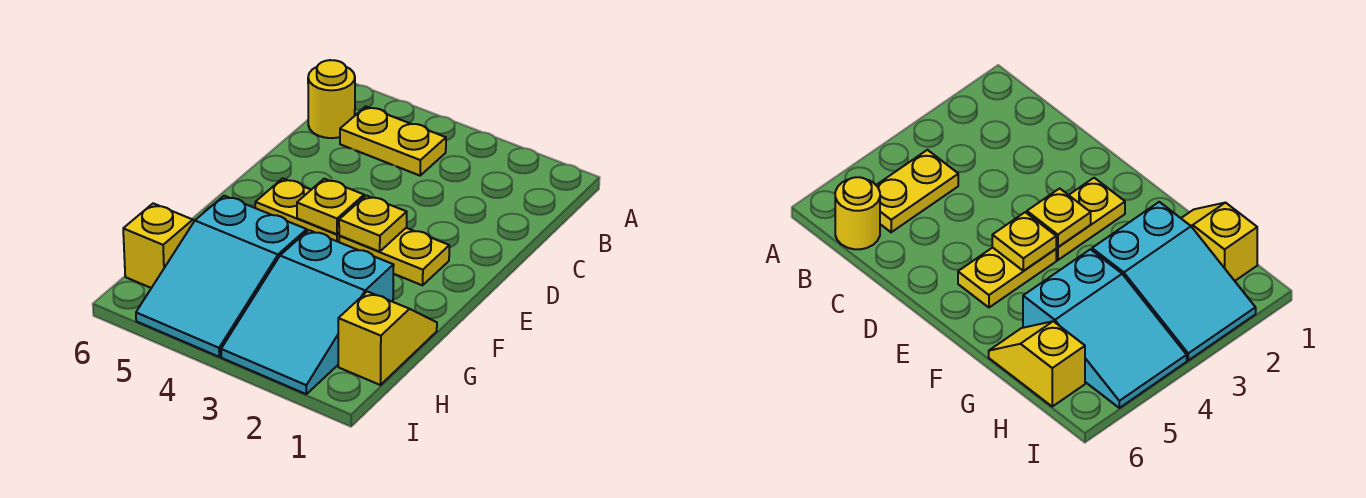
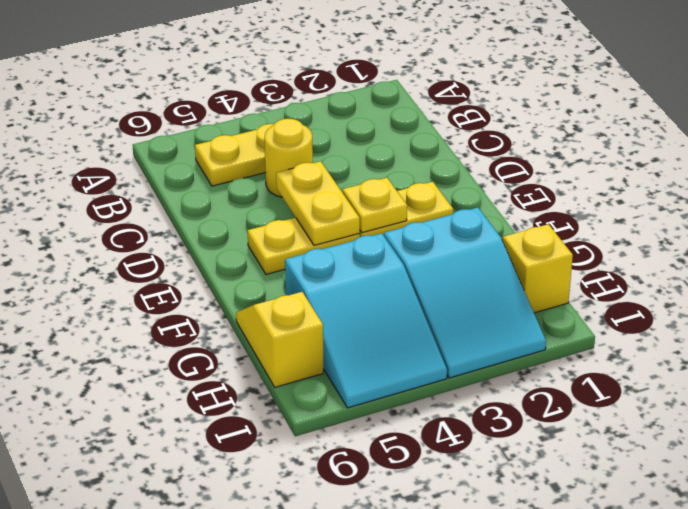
yellow round brick B6 level 1 -> yellow round brick C4 level 1
yellow plate E4 level 2 -> yellow plate D4:E4 level 2

